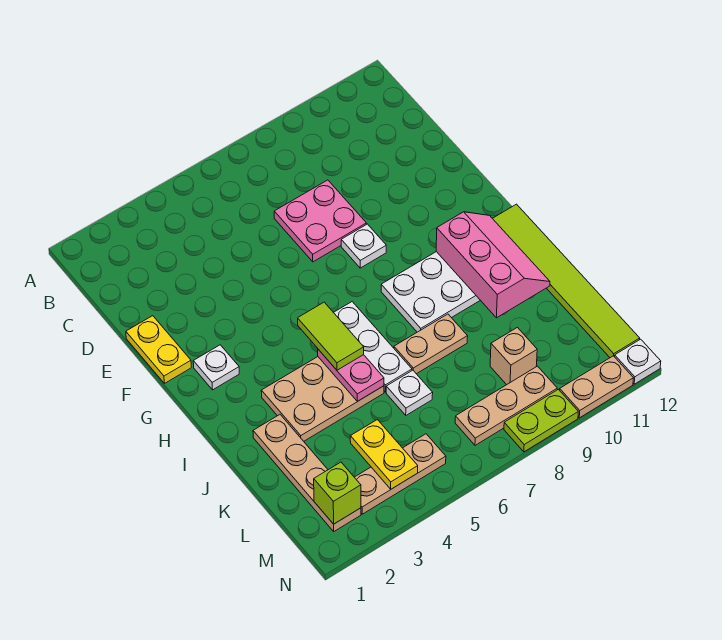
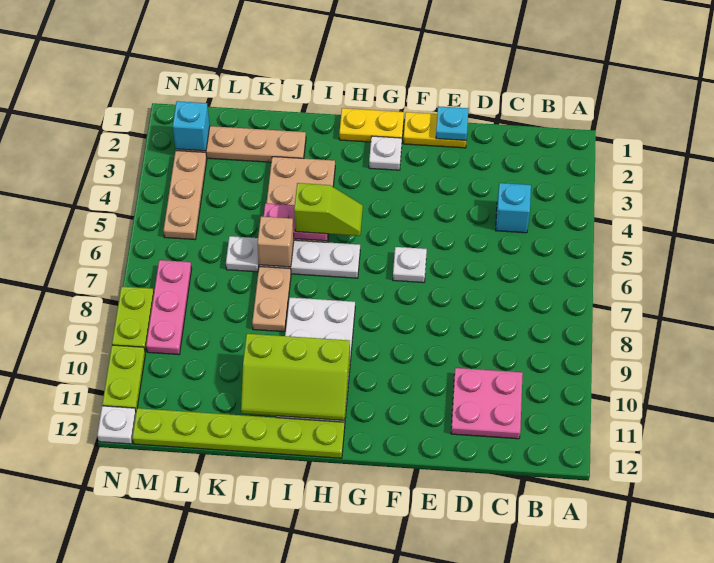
none -> cyan brick C4 level 1
pink plate D7:E8 level 1 -> pink plate C10:D11 level 1
none -> cyan plate E1 level 2
white plate F8 level 1 -> white plate F6 level 1
lime tile H5:I5 level 3 -> lime slope H5:I5 level 3 top I
pink slope H10:J11 level 2 top 10 -> lime slope H10:J11 level 2 top 10
lime tile H12:M12 level 1 -> lime plate H12:M12 level 1
yellow plate L4:M4 level 2 -> yellow plate G1:H1 level 1
tan brick L9 level 1 -> tan brick J6 level 2
lime brick M2 level 2 -> cyan brick M2 level 2
tan plate M7:M9 level 1 -> pink plate M7:M9 level 1
tan plate N10:N11 level 1 -> lime plate N10:N11 level 1

